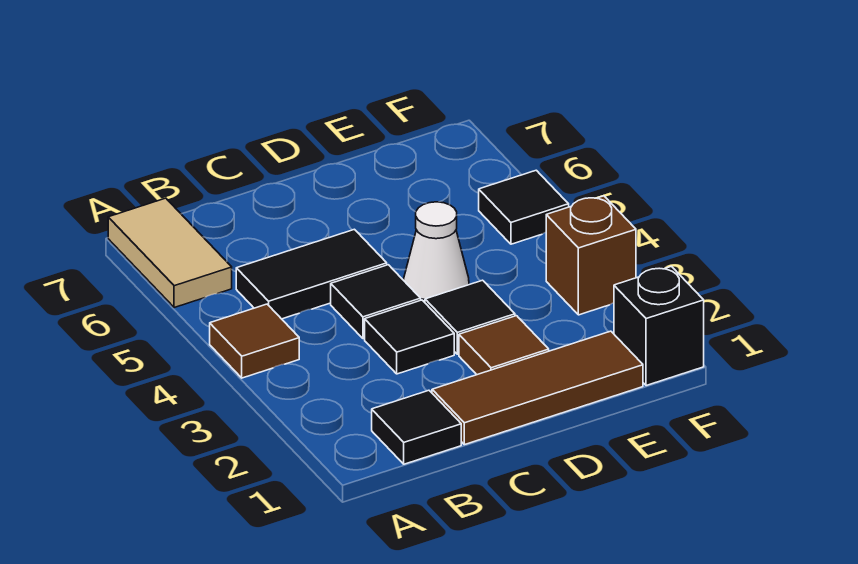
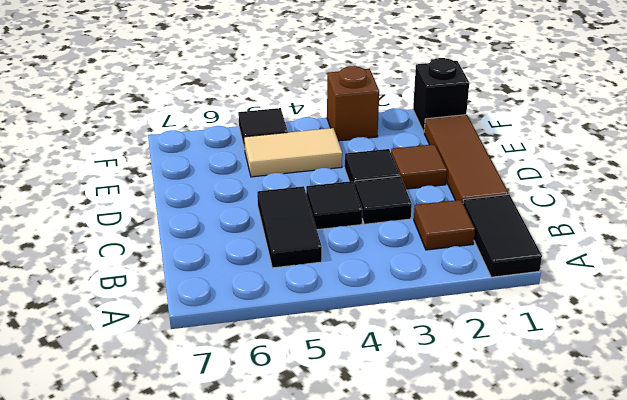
brown tile A4 level 1 -> brown tile B2 level 1
tan tile A6:A7 level 1 -> tan tile E4:E5 level 1
black tile B1 level 1 -> black tile A1:B1 level 1
white cone D4 level 1 -> none

